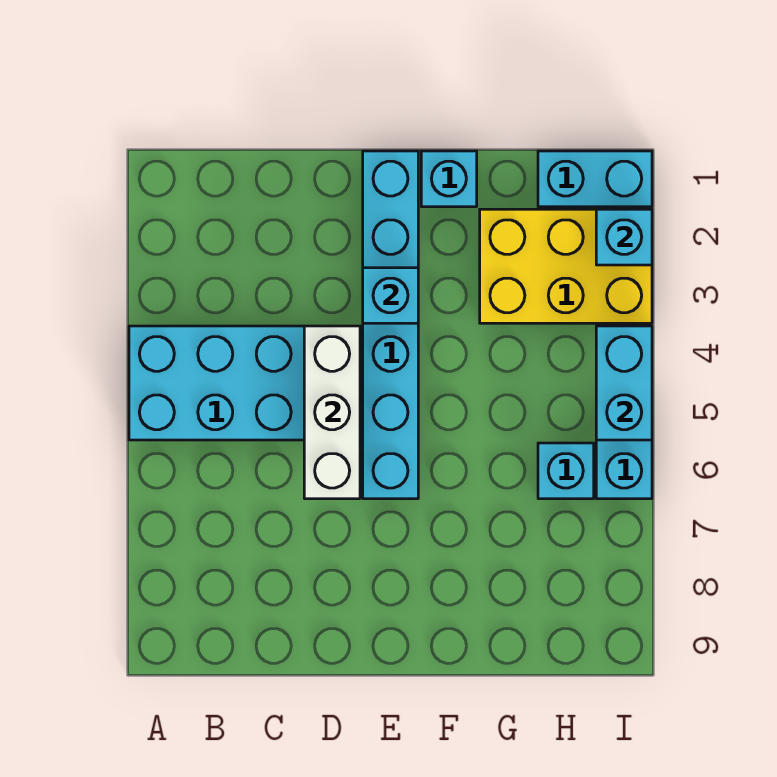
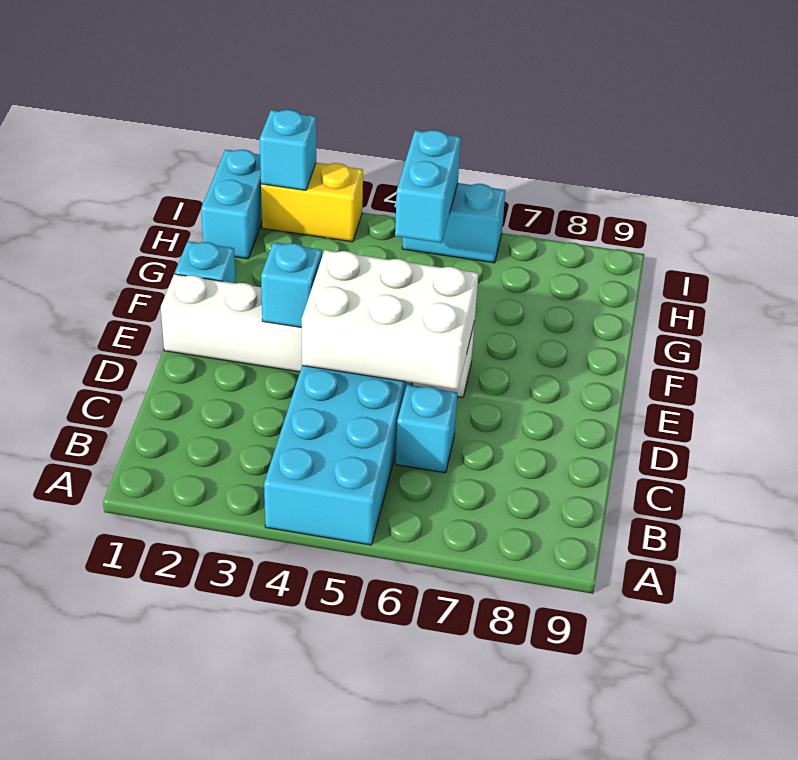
white brick D4:D6 level 2 -> white brick D4:E6 level 2
cyan brick E1:E6 level 1 -> white brick E1:E6 level 1
yellow brick G2:I3 level 1 -> yellow brick I2:I3 level 1
cyan brick H6 level 1 -> cyan brick C6 level 1
cyan brick I4:I5 level 2 -> cyan brick H5:I5 level 2

